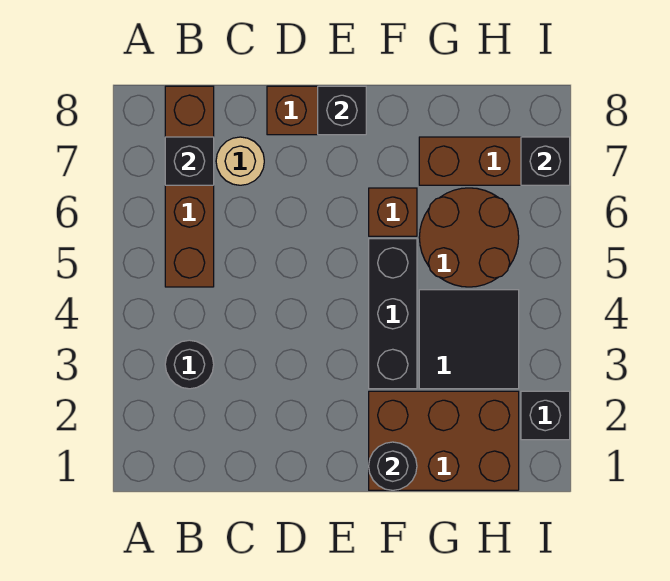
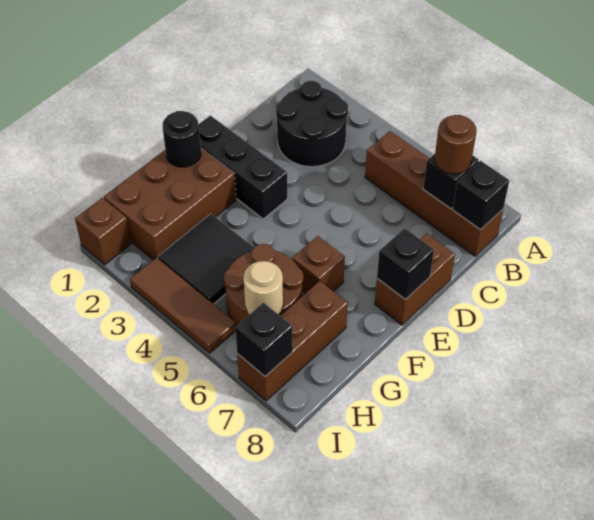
black round brick B3 level 1 -> black round brick B2:C3 level 1
none -> brown round brick B7 level 3
tan round brick C7 level 1 -> tan round brick H6 level 2
black brick F3:F5 level 1 -> black brick E1:E3 level 1
none -> brown brick I1 level 1
black brick I2 level 1 -> black brick B8 level 2
none -> brown tile I3:I5 level 1

